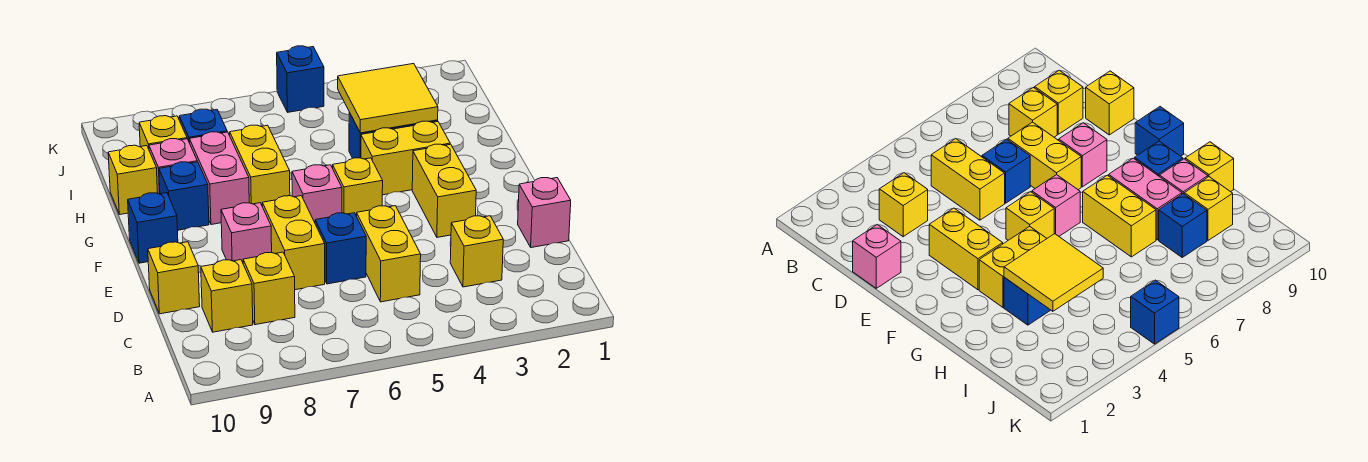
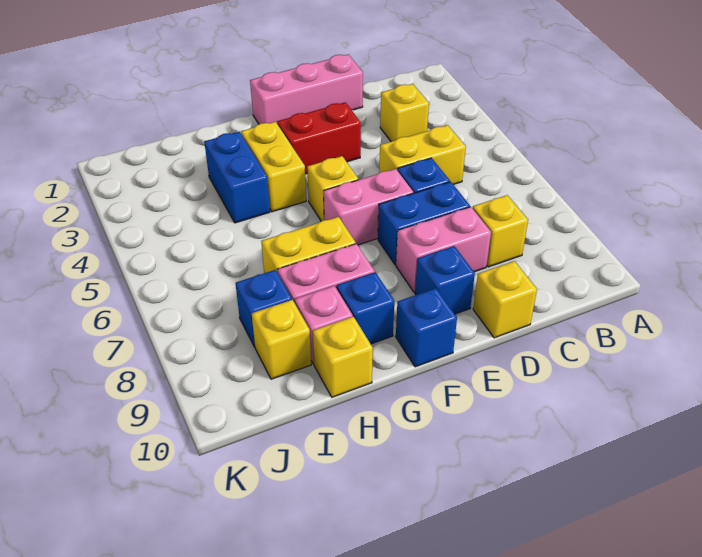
yellow brick C9 level 1 -> none
pink brick D1 level 1 -> pink brick D1:F1 level 1
yellow brick D7:E7 level 1 -> blue brick D7:E7 level 1
yellow brick E3:F3 level 1 -> red brick E3:F3 level 1
pink brick E8 level 1 -> pink brick D8:E8 level 1
pink brick F6 level 1 -> pink brick E6:F6 level 1
yellow tile H3:I4 level 2 -> none
blue brick K5 level 1 -> blue brick E9 level 1

